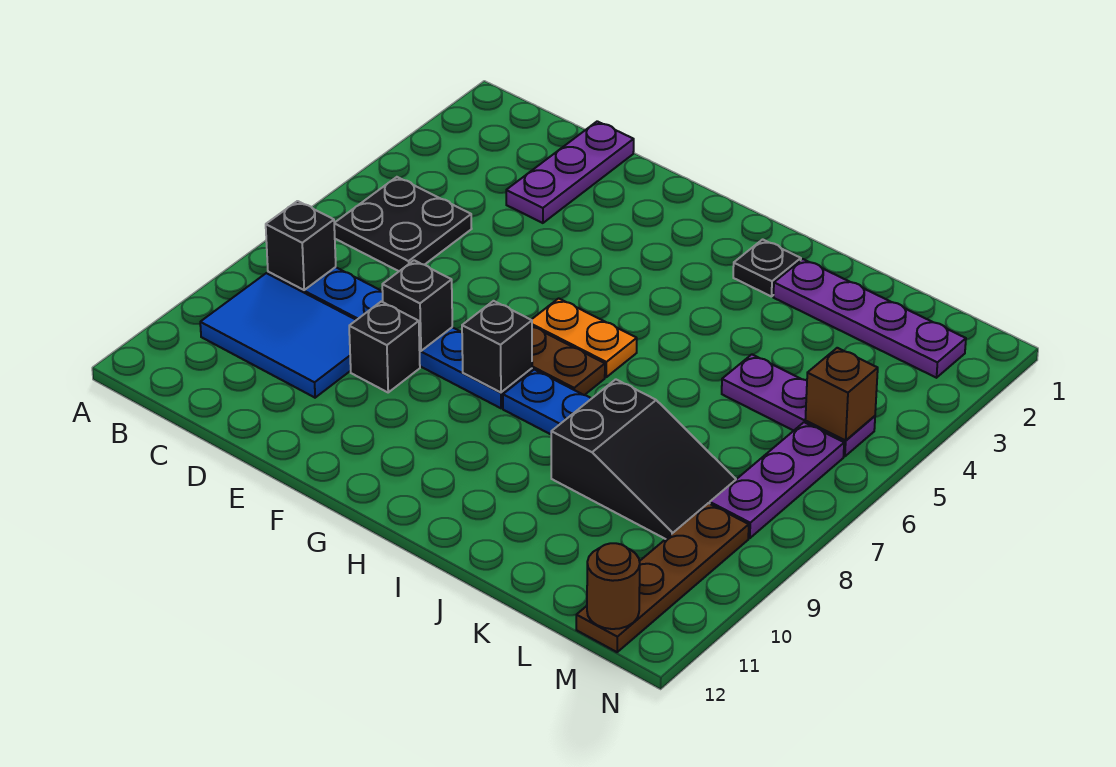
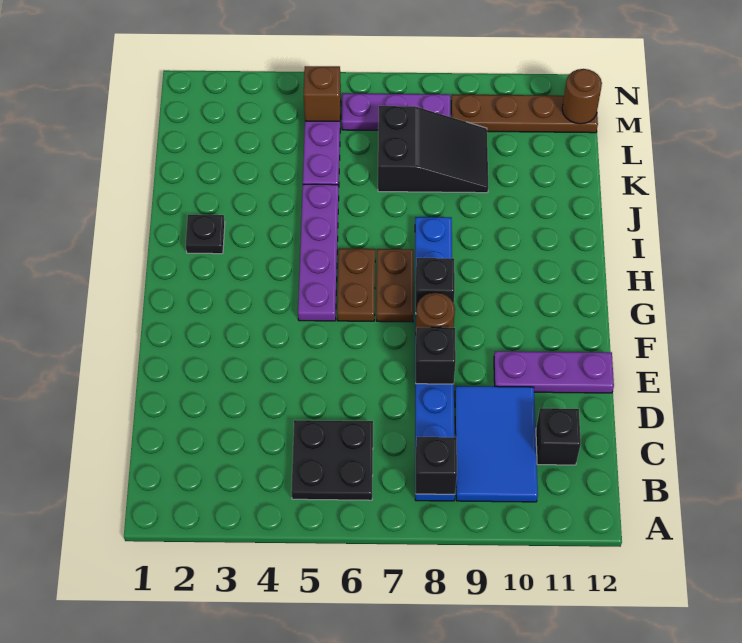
purple plate D1:D3 level 1 -> purple plate E10:E12 level 1
black brick E9 level 1 -> black brick C11 level 1
none -> brown round brick F8 level 2
orange plate G6:H6 level 1 -> brown plate G6:H6 level 1
purple plate J2:M2 level 1 -> purple plate G5:J5 level 1
black slope J8:L9 level 1 top J -> black slope K7:L9 level 1 top 7

